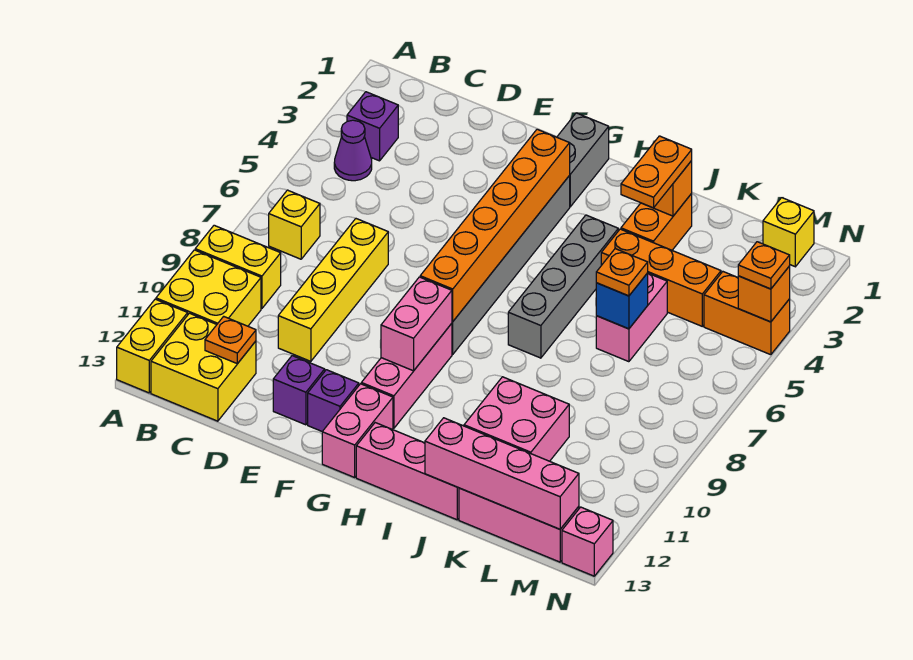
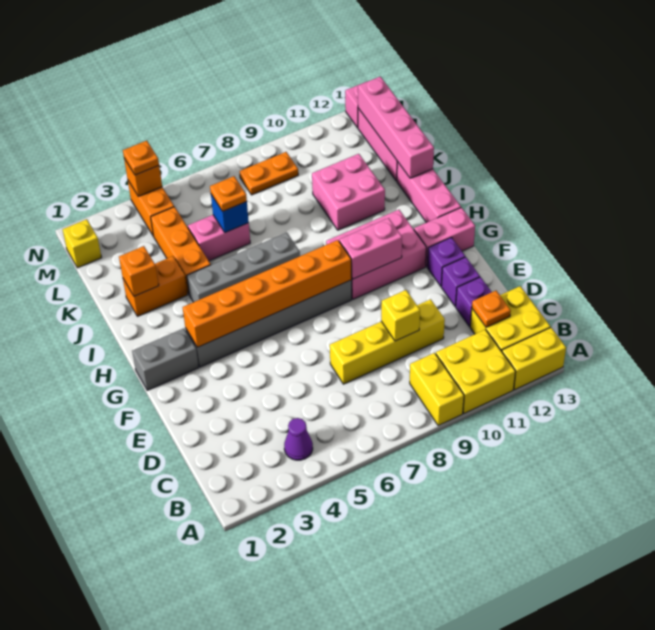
purple brick B3 level 1 -> purple brick D12 level 1
yellow brick B7 level 1 -> yellow brick D9 level 2
pink brick G9:G11 level 1 -> pink brick G9:H11 level 1
orange plate J2:J3 level 3 -> orange plate M8:M9 level 1

